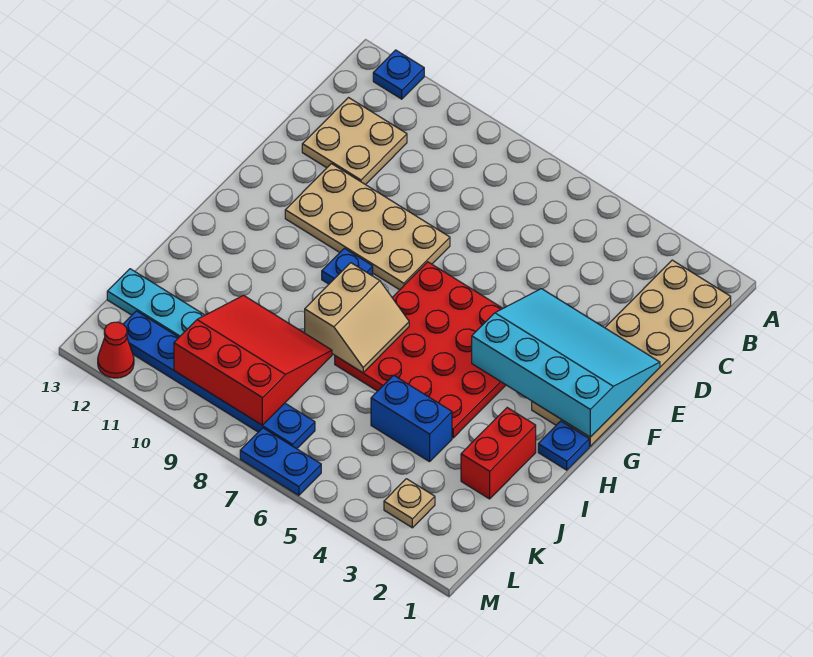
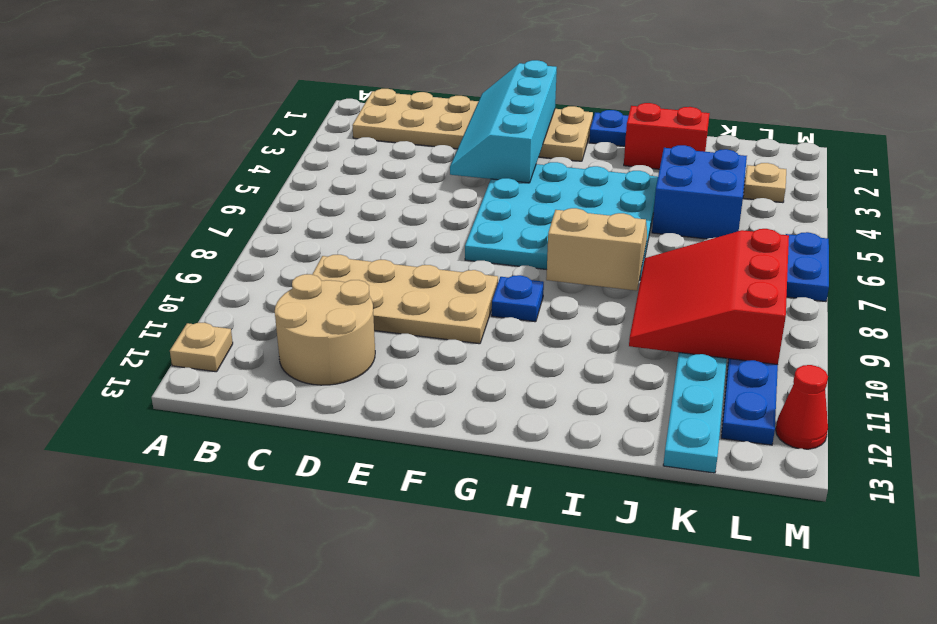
blue plate A12 level 1 -> tan plate A12 level 1
tan plate C11:D12 level 1 -> tan round brick C11:D12 level 1
cyan slope E1:G4 level 2 top G -> cyan slope E1:F4 level 2 top F
tan plate E8:F11 level 1 -> tan plate C9:F10 level 1
red plate F4:I7 level 1 -> cyan plate F4:I7 level 1
blue brick J4:J5 level 1 -> blue brick J4:K5 level 1

